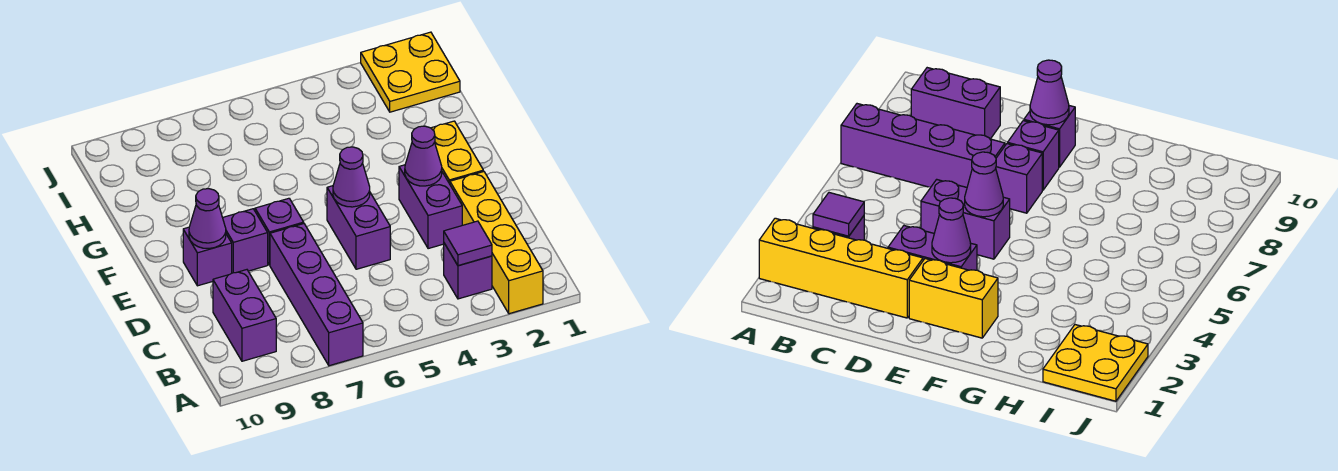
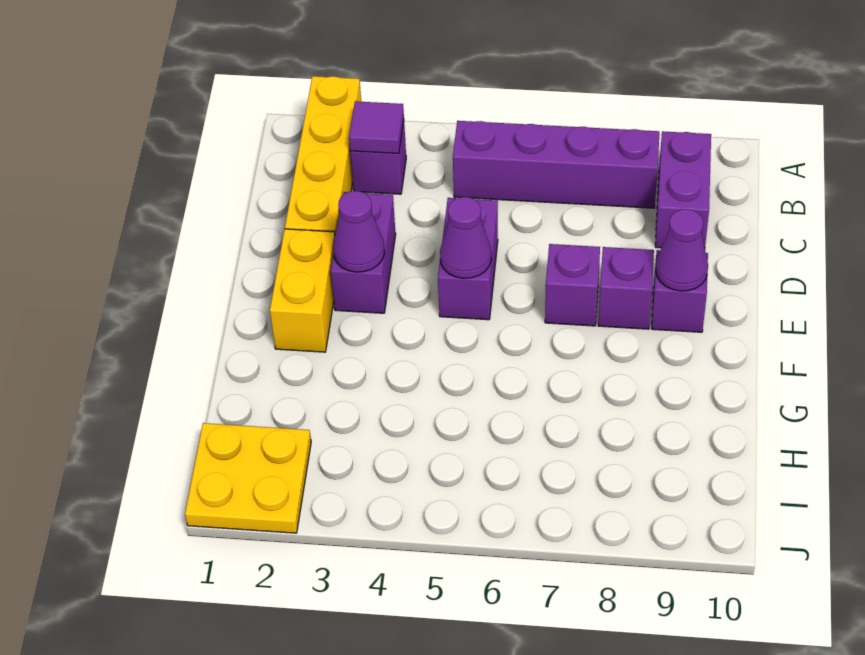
purple brick A7:D7 level 1 -> purple brick B5:B8 level 1

